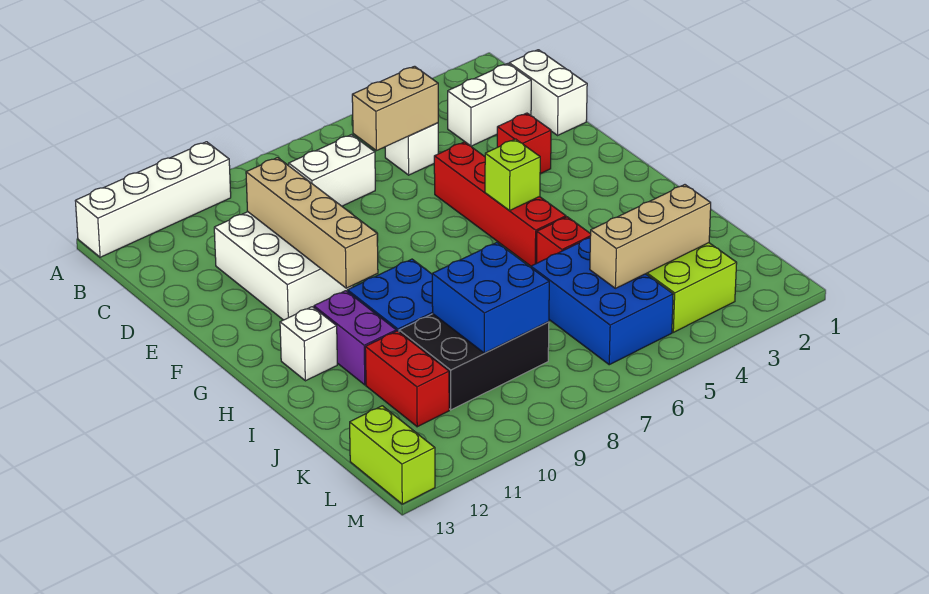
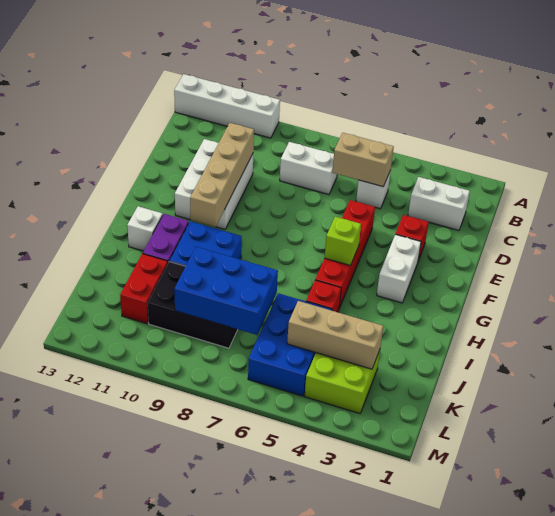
white brick C1:D1 level 1 -> white brick F3:G3 level 1
blue brick J8:K9 level 2 -> blue brick J7:K9 level 2
lime brick L13:M13 level 1 -> none

